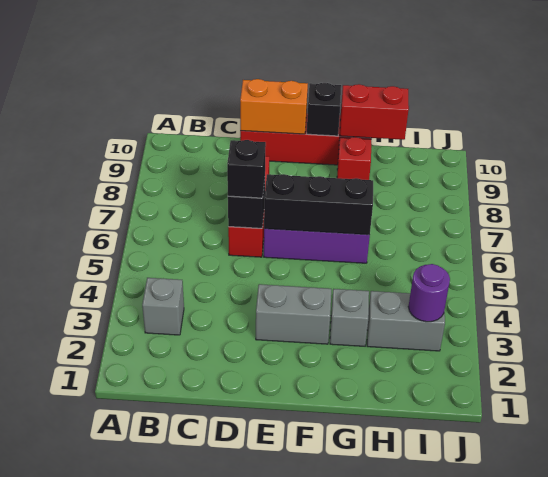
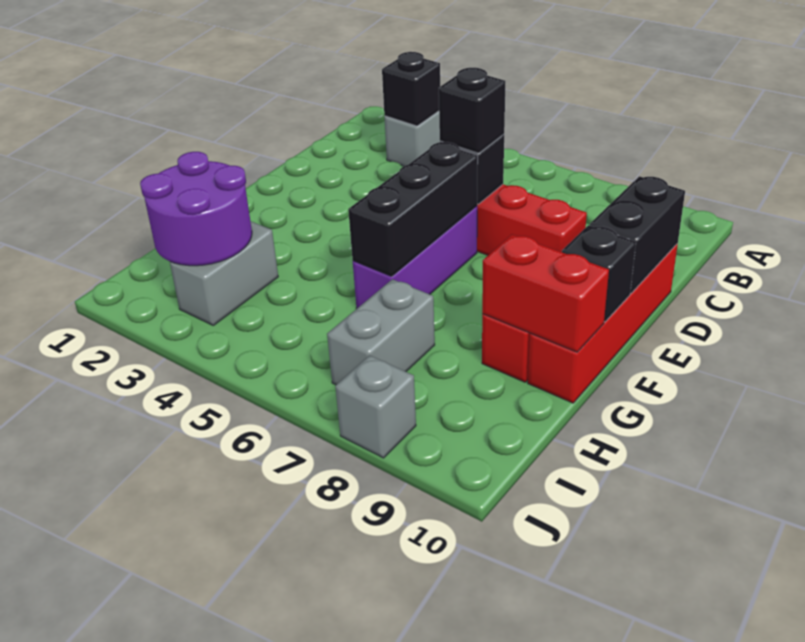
none -> black brick B3 level 2
orange brick D10:E10 level 2 -> black brick D10:E10 level 2
grey brick E3:F3 level 1 -> grey brick H7:I7 level 1
grey brick G3 level 1 -> grey brick J8 level 1
red brick G10:H10 level 2 -> red brick G9:G10 level 2
purple round brick I3 level 2 -> purple round brick H2:I3 level 2

